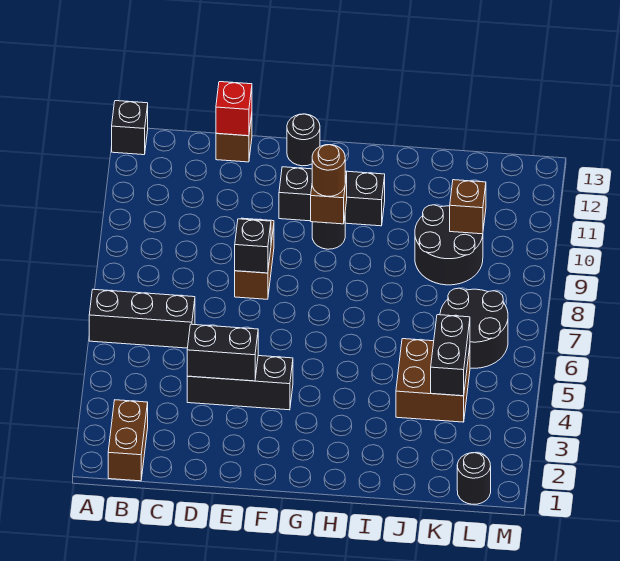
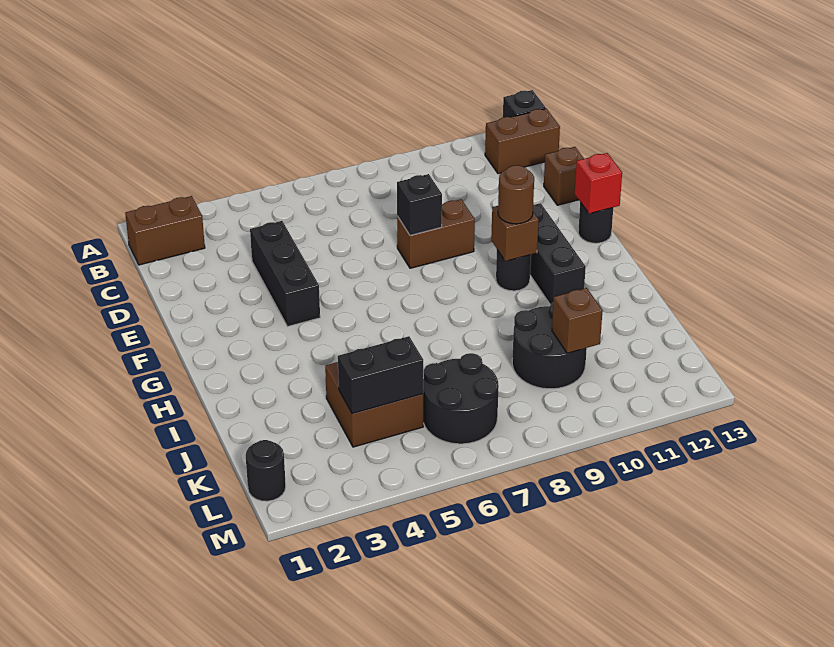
black brick A6:C6 level 1 -> none
none -> brown brick B12:B13 level 1
black brick D4:E4 level 2 -> none
red brick D13 level 2 -> red brick F13 level 2

